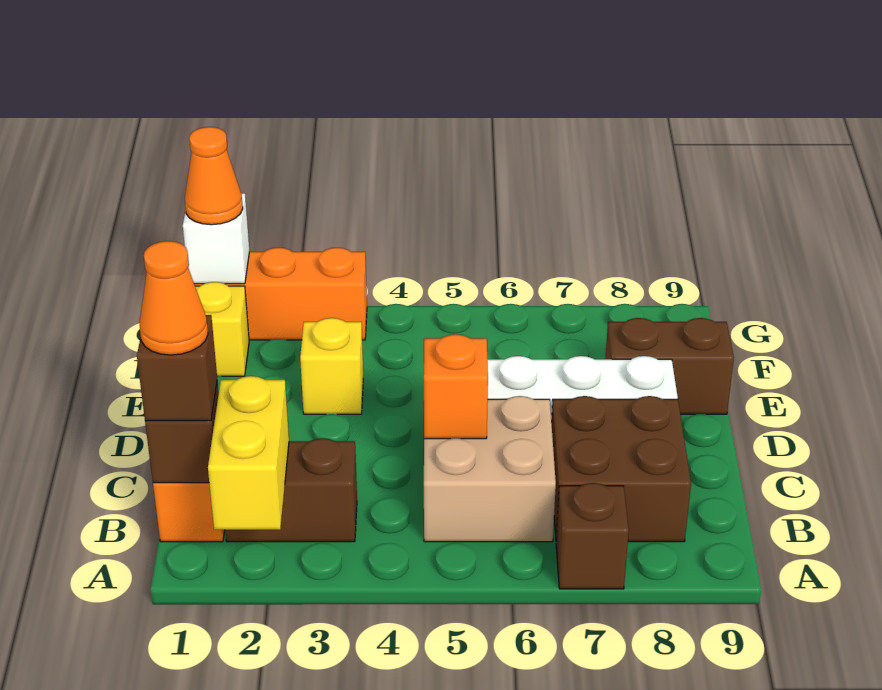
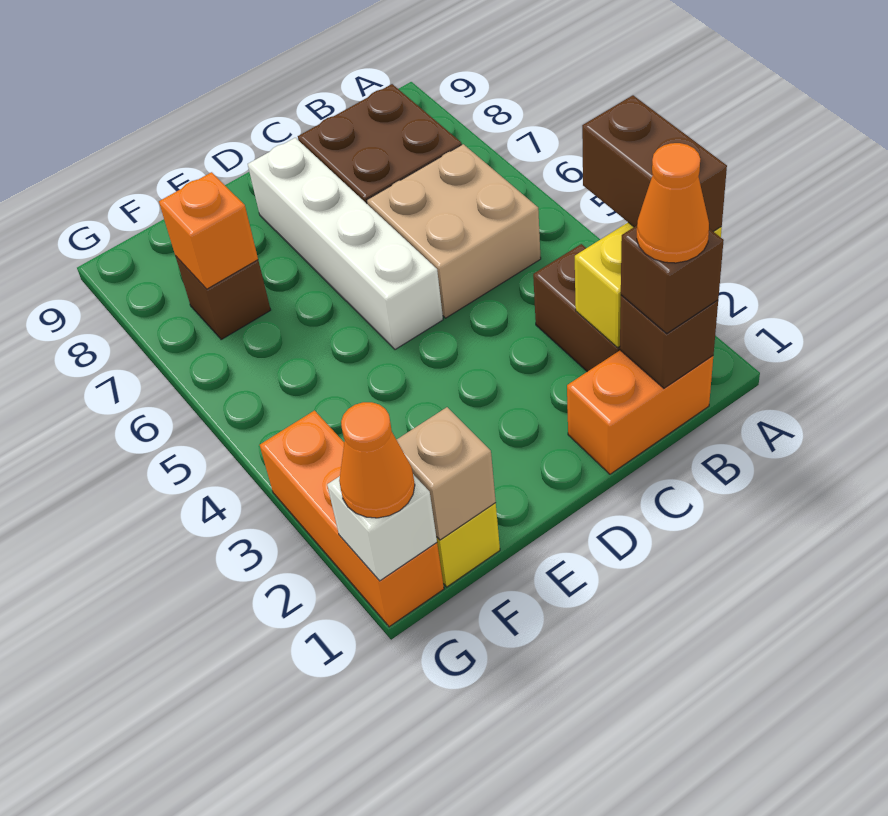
brown brick A7 level 1 -> brown brick F7 level 1
orange brick C5 level 2 -> orange brick F7 level 2
yellow brick E3 level 1 -> none
brown brick E8:E9 level 1 -> brown brick A2:A3 level 3
none -> tan brick F1 level 2

